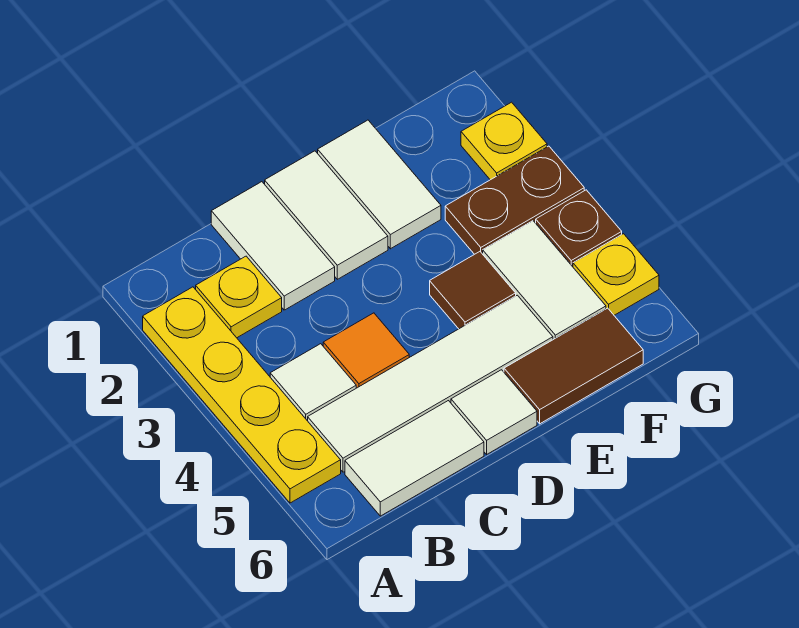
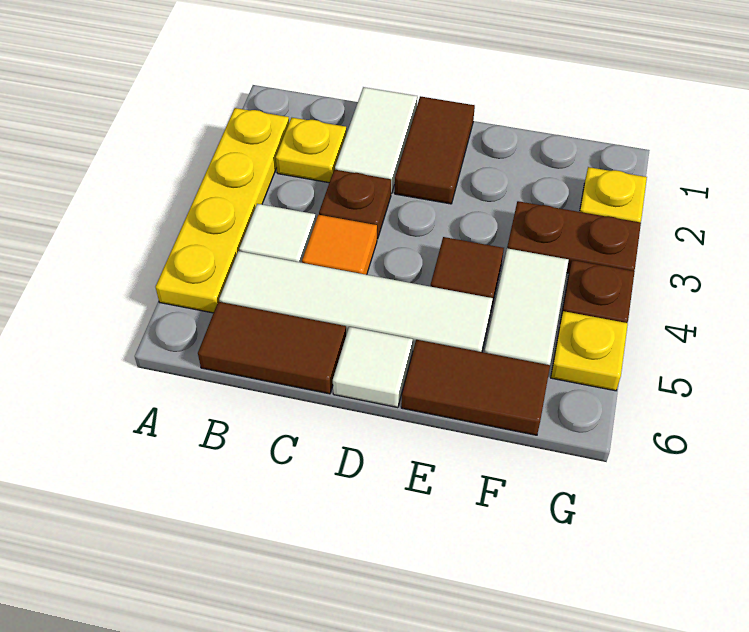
white tile B6:C6 level 1 -> brown tile B6:C6 level 1
none -> brown plate C3 level 1
white tile D1:D2 level 1 -> brown tile D1:D2 level 1
white tile E1:E2 level 1 -> none

